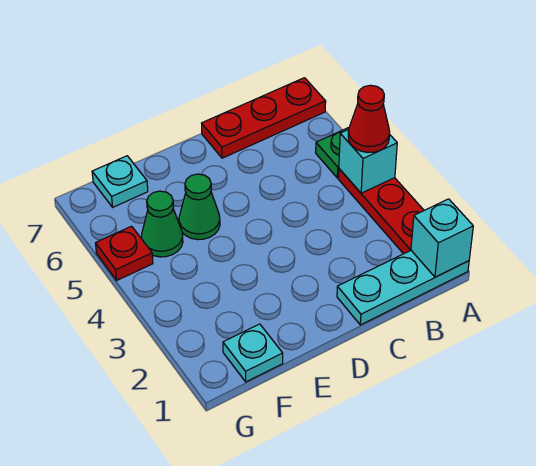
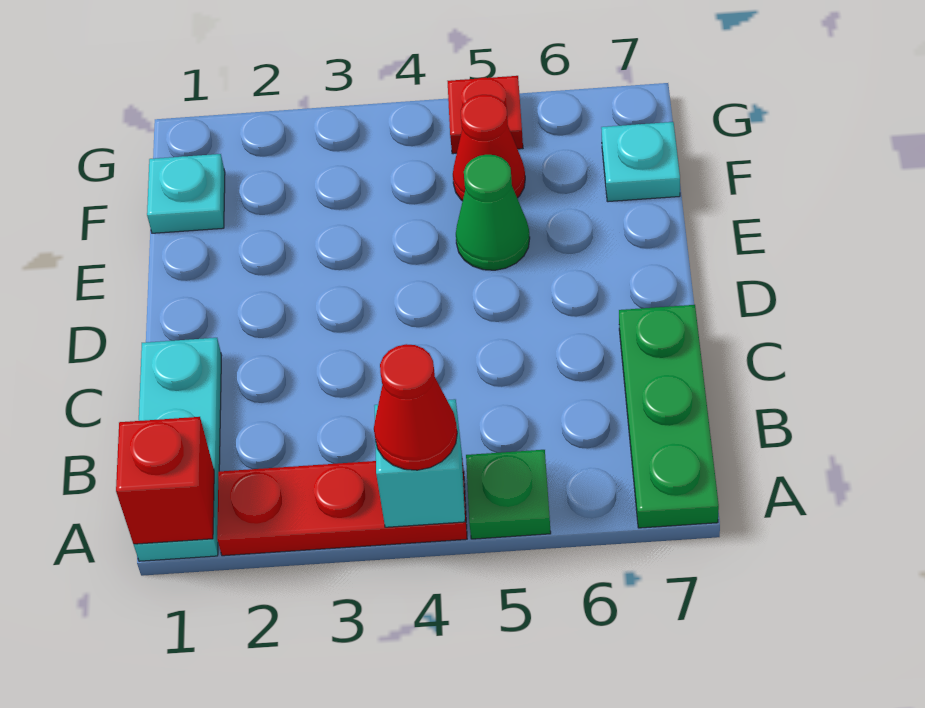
cyan brick A1 level 2 -> red brick A1 level 2
red plate A7:C7 level 1 -> green plate A7:C7 level 1
green cone F5 level 1 -> red cone F5 level 1

